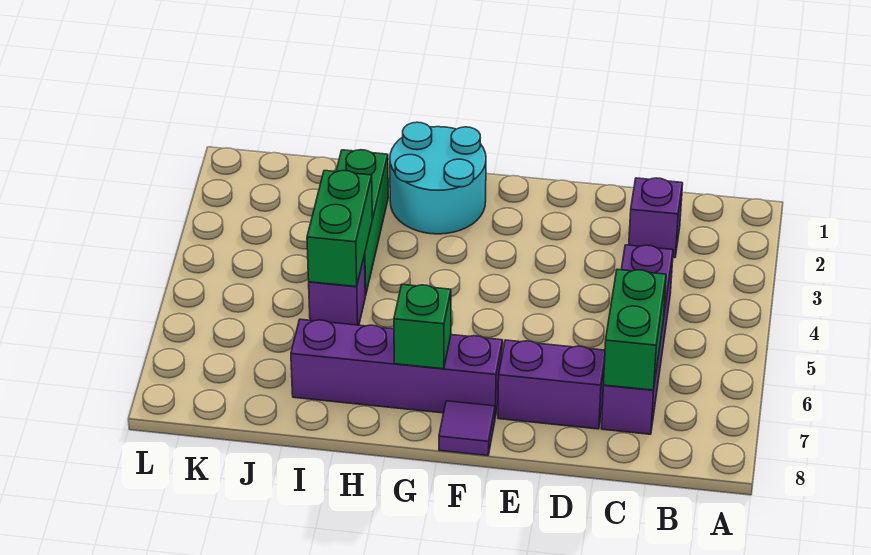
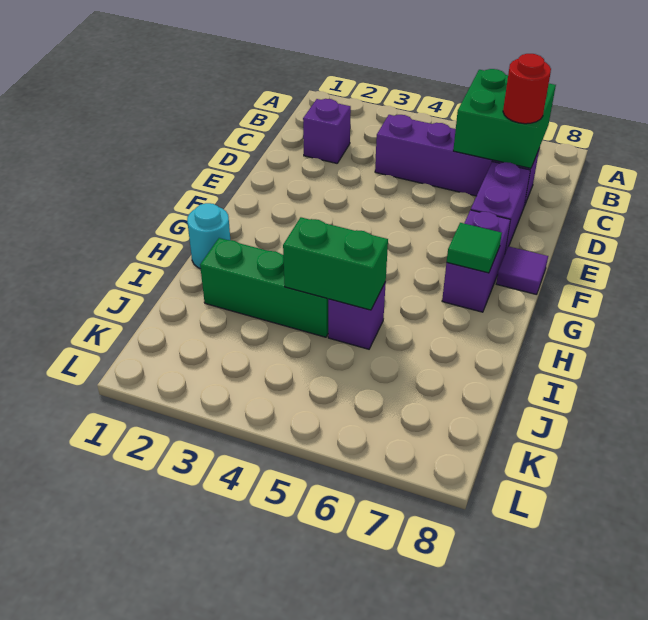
green brick C6:C7 level 2 -> green brick B6:C7 level 2
none -> red round brick C7 level 3
purple brick F7:I7 level 1 -> purple brick F7:G7 level 1
cyan round brick G1:H2 level 1 -> cyan round brick H1 level 1
green brick G7 level 2 -> green tile G7 level 2

